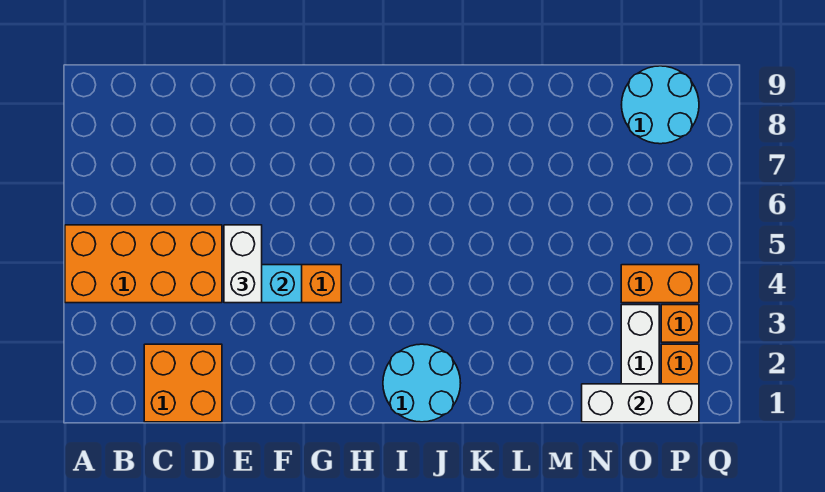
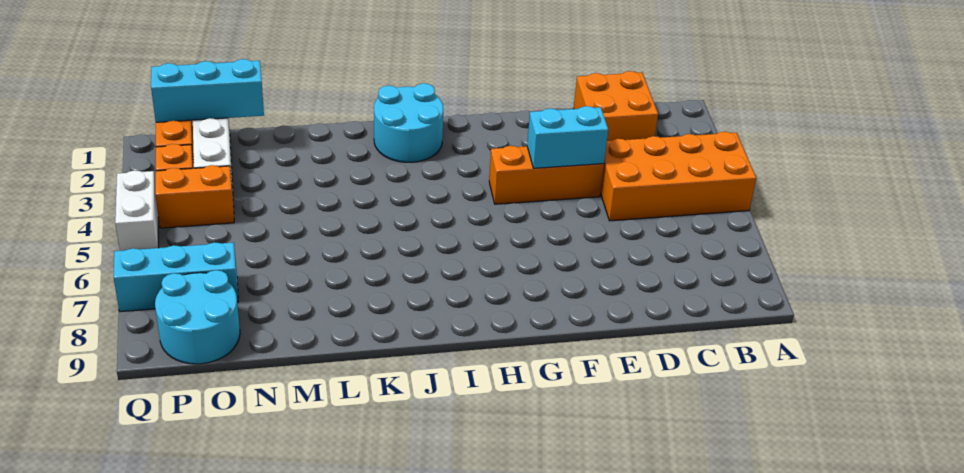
white brick E4:E5 level 3 -> white brick Q4:Q5 level 1
white brick N1:P1 level 2 -> cyan brick N1:P1 level 2
none -> cyan brick O7:Q7 level 1

